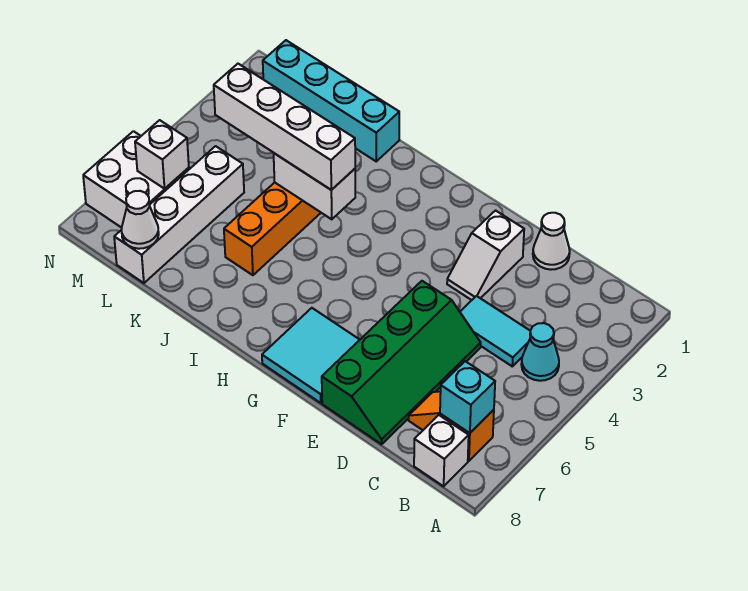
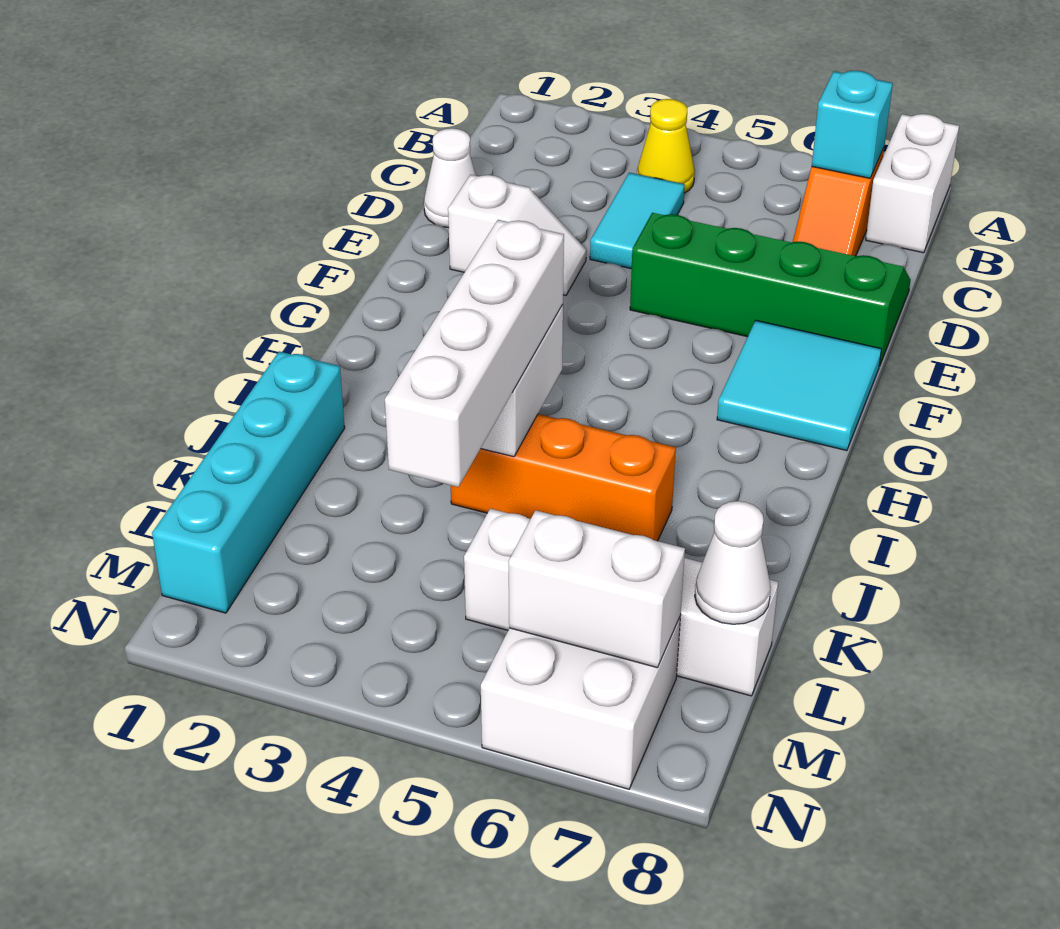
cyan cone B4 level 1 -> yellow cone B4 level 1
white brick B8 level 1 -> white brick A8:B8 level 1
white brick M6 level 2 -> white brick M6:M7 level 2

